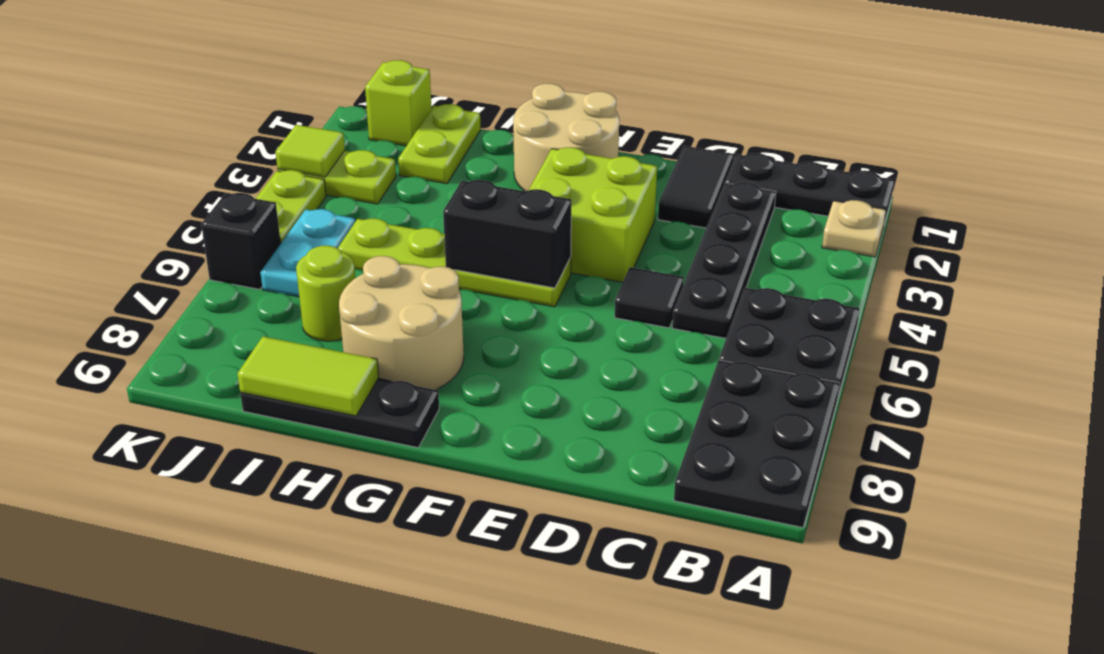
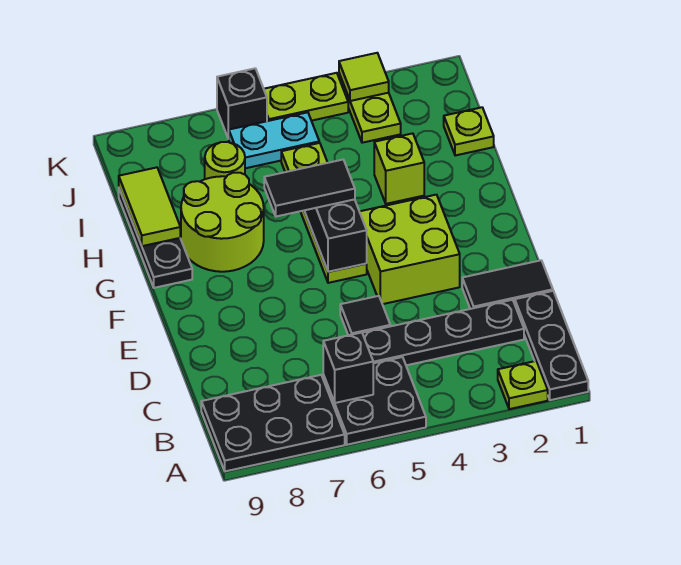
tan plate A2 level 1 -> lime plate A2 level 1
none -> black brick B6 level 2
tan round brick F1:G2 level 1 -> none
none -> black tile G5:G6 level 3
tan round brick G7:H8 level 1 -> lime round brick G7:H8 level 1
lime plate I1:I2 level 1 -> lime plate I1 level 1
lime brick J1 level 1 -> lime brick H3 level 1

